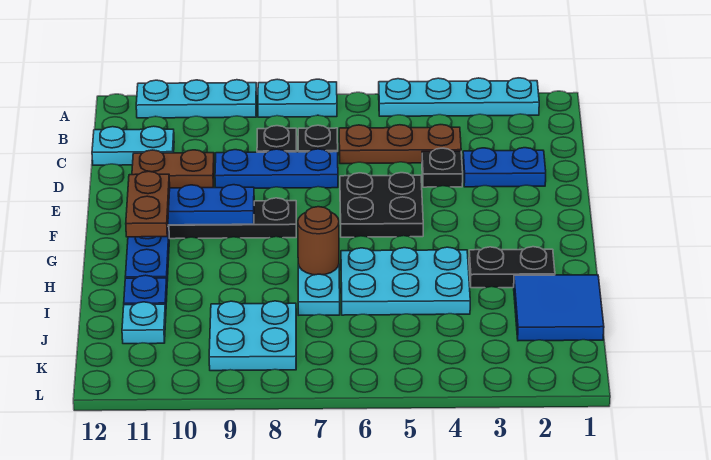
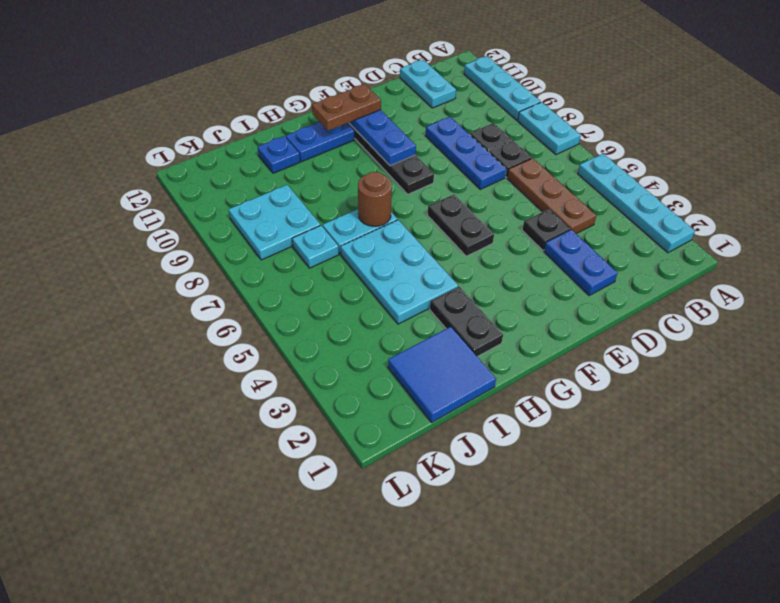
brown plate D10:D11 level 1 -> none
black plate E5:F6 level 1 -> black plate F5:F6 level 1
cyan plate J11 level 1 -> cyan plate J7 level 1

